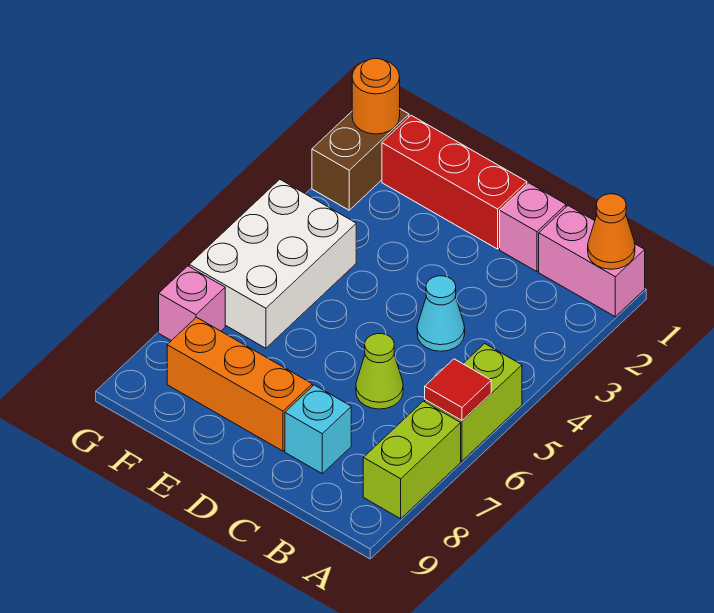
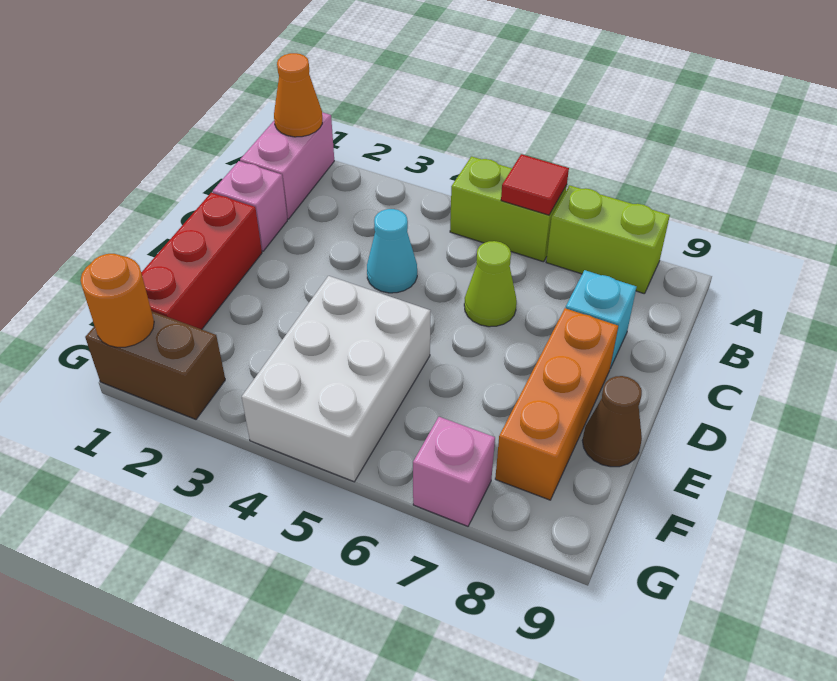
none -> brown cone E9 level 1
white brick F4:G6 level 1 -> white brick E4:G5 level 1

